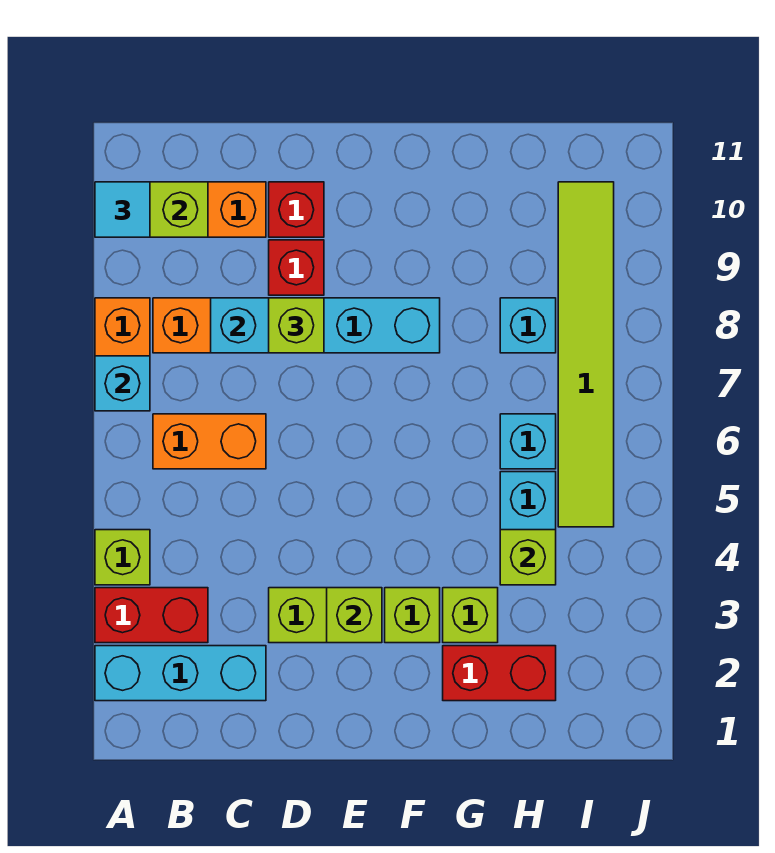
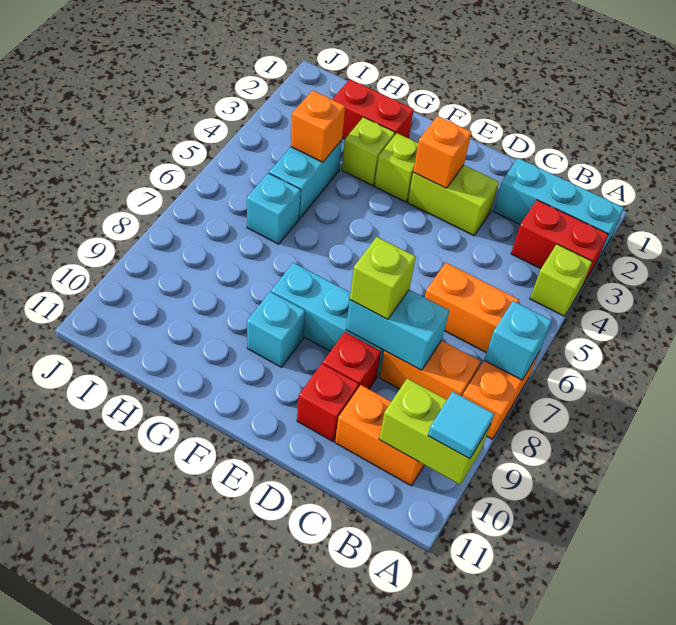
lime brick E3 level 2 -> orange brick E3 level 2
lime brick H4 level 2 -> orange brick H4 level 2
cyan brick H8 level 1 -> cyan brick F9 level 1
lime tile I5:I10 level 1 -> none

